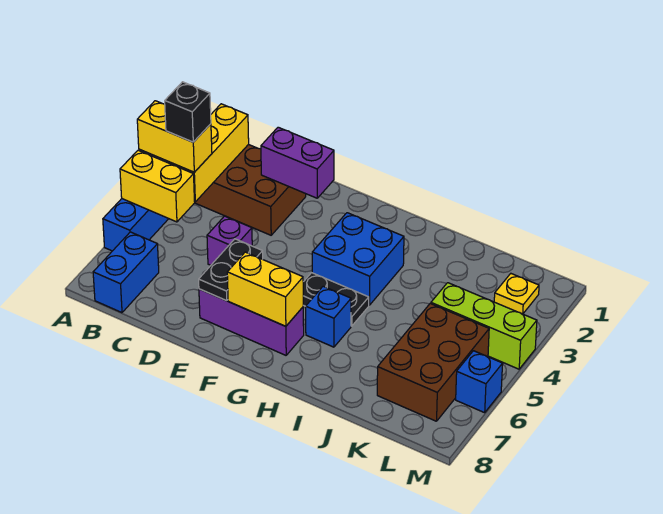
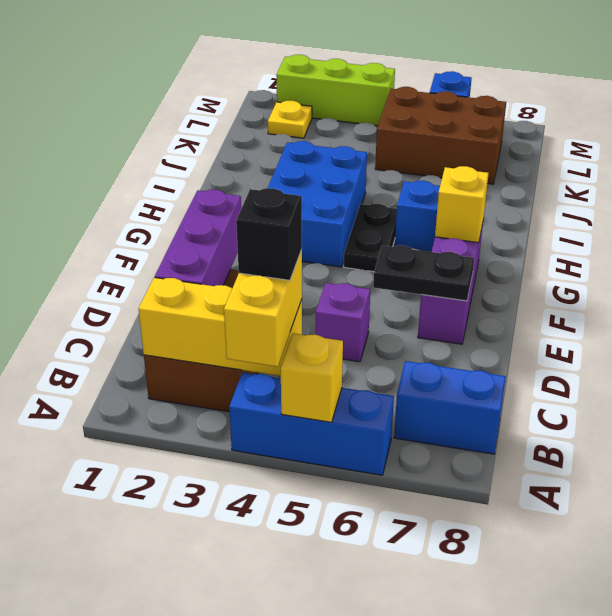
yellow brick A5:B5 level 2 -> yellow brick A5 level 2
purple brick D2:E2 level 2 -> purple brick C2:E2 level 2
yellow brick F7:G7 level 2 -> yellow brick G7 level 2
blue brick G3:H4 level 1 -> blue brick G3:I4 level 1
lime brick K4:M4 level 1 -> lime brick M2:M4 level 1

